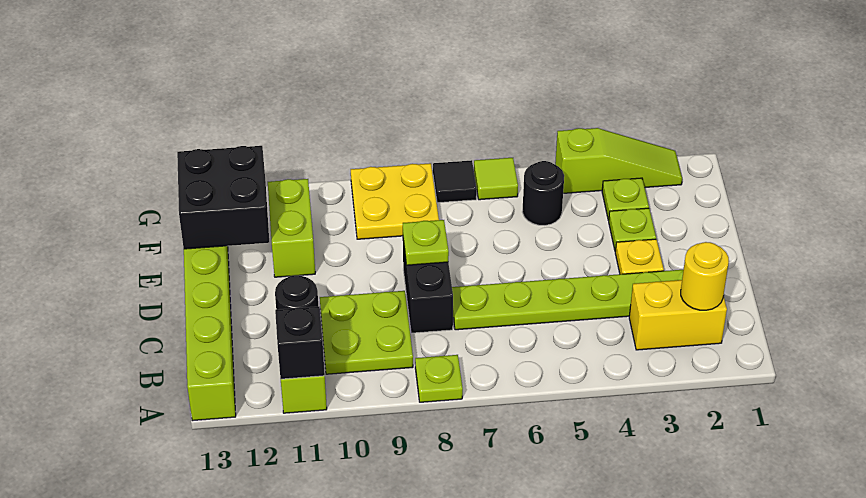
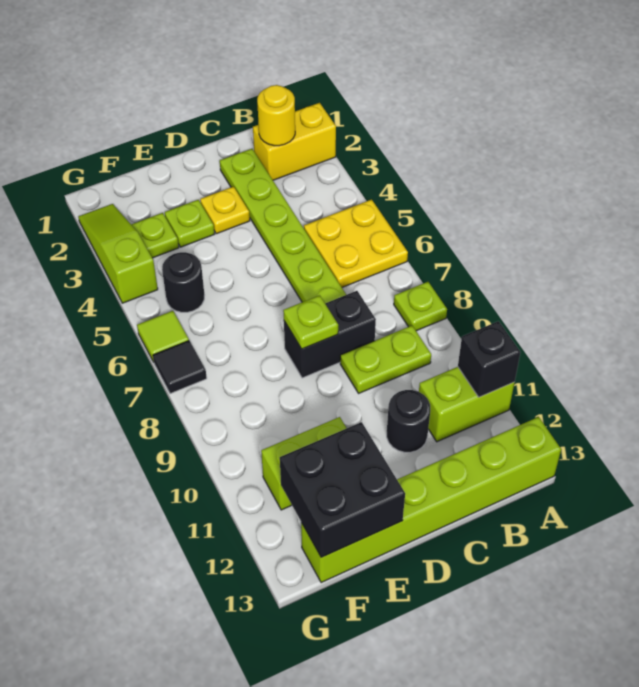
yellow brick B2:B3 level 1 -> yellow brick A2:B2 level 1
lime plate B9:C10 level 1 -> lime plate B9:C9 level 1
yellow plate F8:G9 level 1 -> yellow plate A5:B6 level 1

